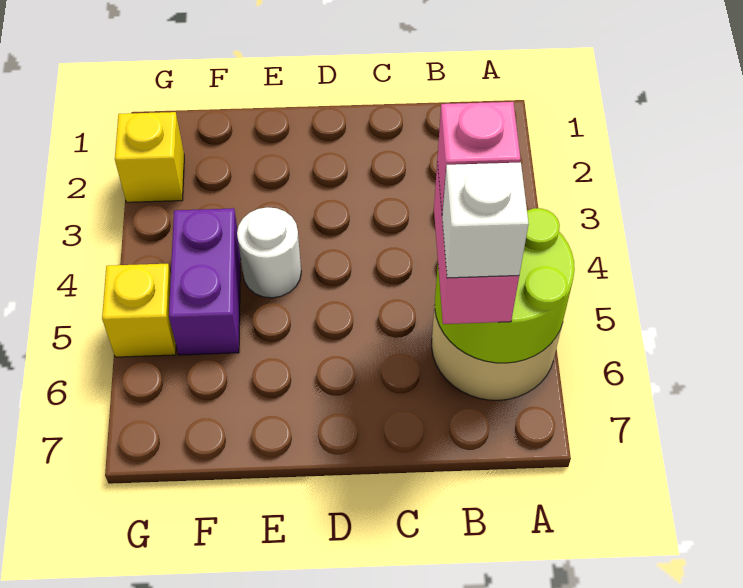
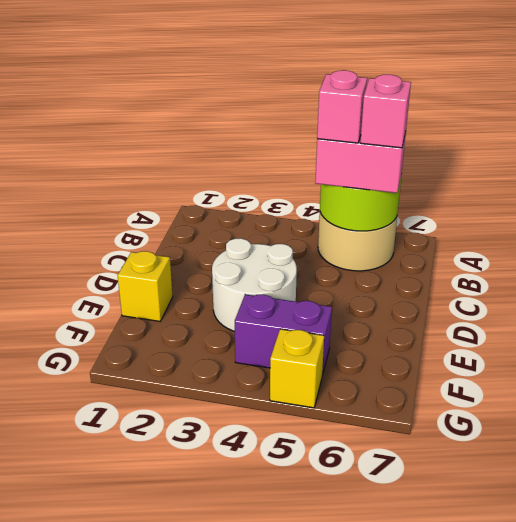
white brick B6 level 4 -> pink brick B6 level 4
white round brick E4 level 1 -> white round brick D3:E4 level 1
yellow brick G2 level 1 -> yellow brick E1 level 1

